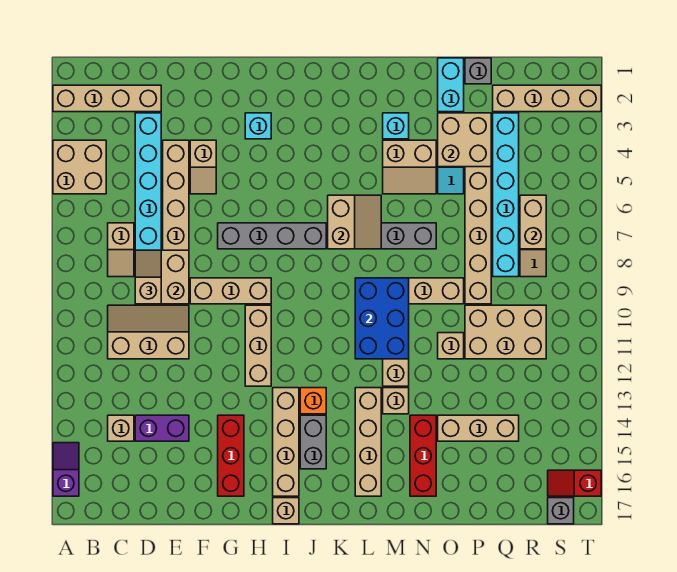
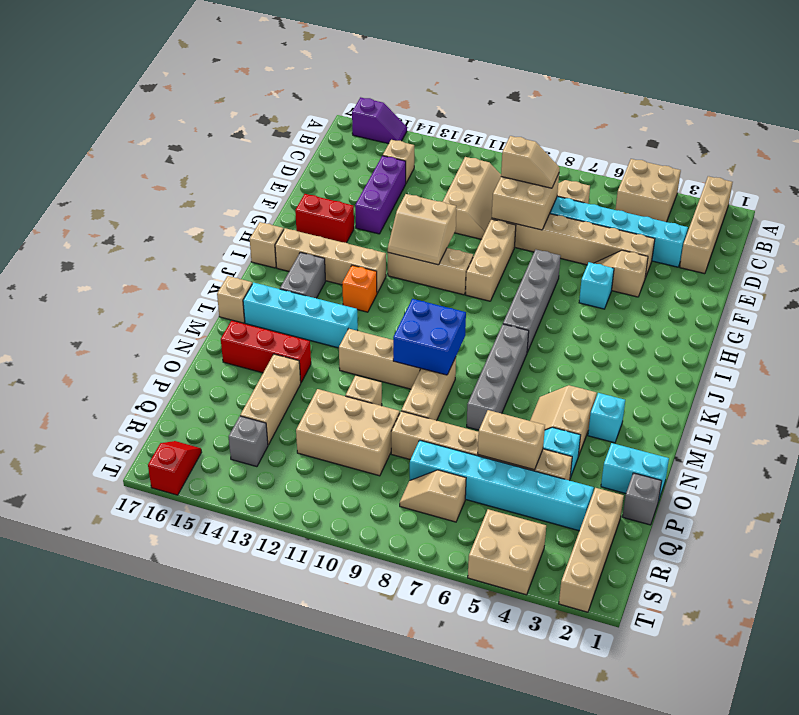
purple brick D14:E14 level 1 -> purple brick D14:F14 level 1
red brick G14:G16 level 1 -> red brick G15:G16 level 1
cyan brick H3 level 1 -> cyan brick G5 level 1
grey brick J14:J15 level 1 -> grey brick J15:K15 level 1
tan slope K6:L7 level 2 top K -> tan slope G11:H12 level 2 top G
blue brick L9:M11 level 2 -> blue brick L9:M10 level 2
tan brick L13:L16 level 1 -> cyan brick L13:L16 level 1
tan brick M13 level 1 -> tan brick L17 level 1
tan brick O3:P4 level 2 -> tan brick S4:T5 level 1
tan brick P10:R11 level 1 -> tan brick P10:Q12 level 1
tan brick R6:R7 level 2 -> tan brick P5:P6 level 2
grey brick S17 level 1 -> grey brick R14 level 1

